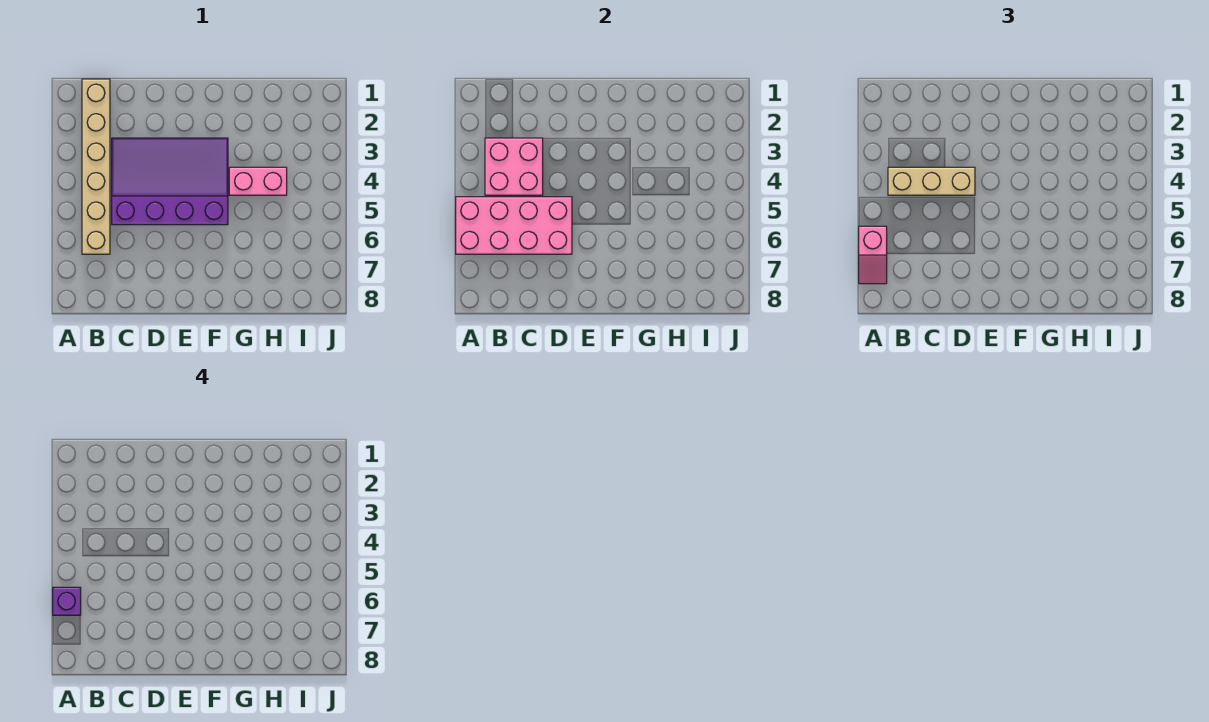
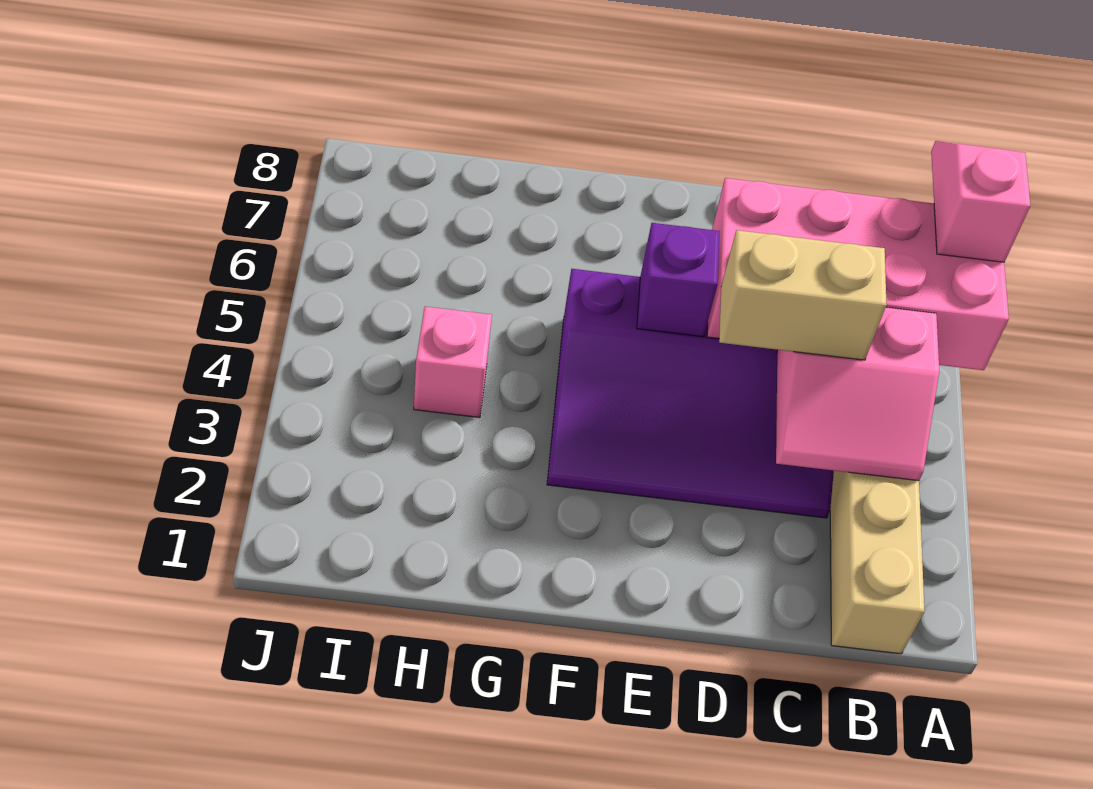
purple brick A6 level 4 -> purple brick E5 level 2
pink brick B3:C4 level 2 -> pink slope B3:C4 level 2 top 4
tan brick B4:D4 level 3 -> tan brick C4:D4 level 3
pink brick G4:H4 level 1 -> pink brick H4 level 1

